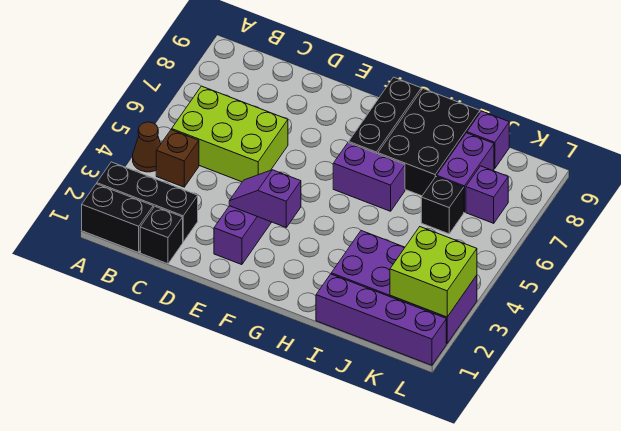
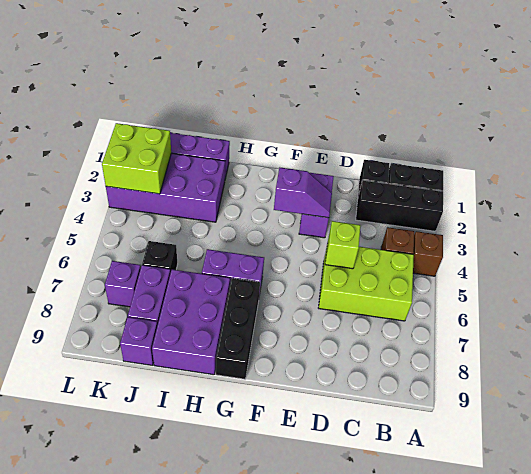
brown cone A4 level 1 -> brown brick A4 level 1
none -> lime brick D5 level 2
black brick H7:I9 level 1 -> purple brick H7:I9 level 1

